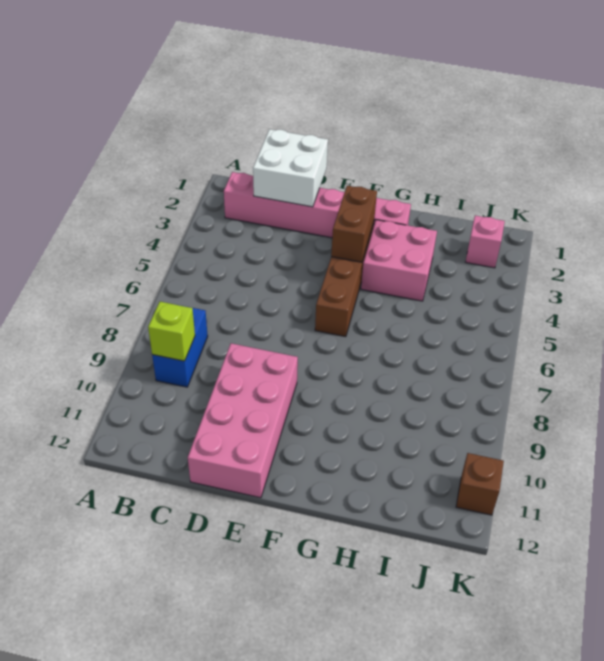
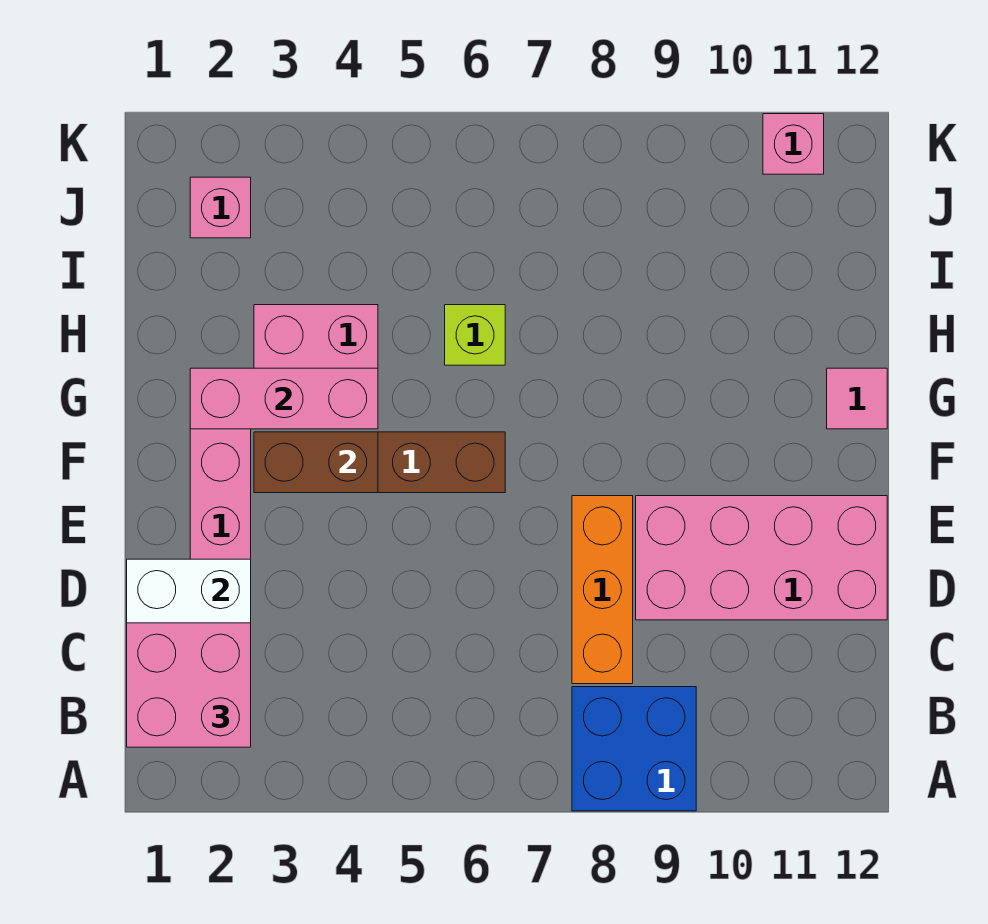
none -> pink brick B1:C2 level 3
blue brick B8:B9 level 1 -> blue brick A8:B9 level 1
lime brick B9 level 2 -> lime brick H6 level 1
none -> orange brick C8:E8 level 1
none -> pink brick G2:G4 level 2
none -> pink tile G12 level 1
brown brick K11 level 1 -> pink brick K11 level 1

